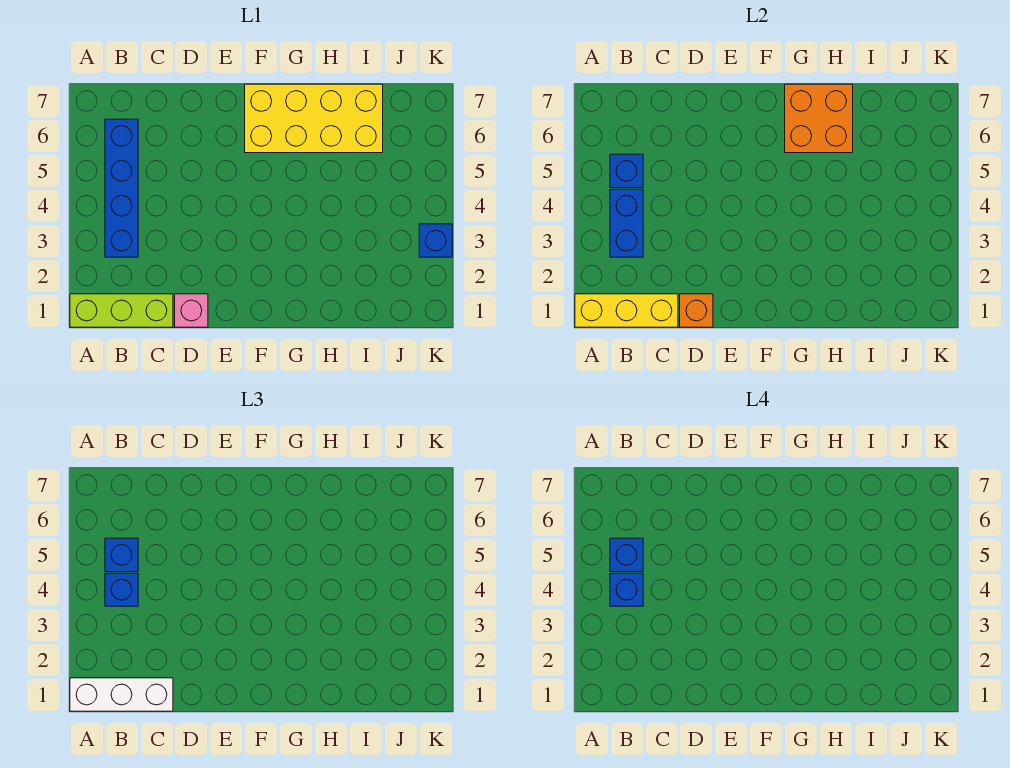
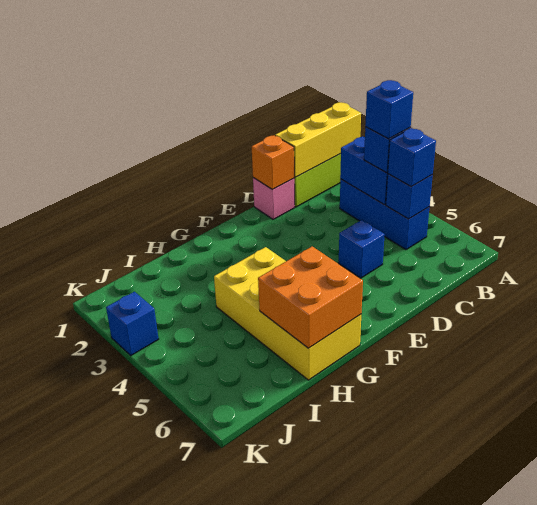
white brick A1:C1 level 3 -> none
blue brick B3:B6 level 1 -> blue brick B3:B5 level 1
blue brick B5 level 4 -> blue brick D5 level 1
yellow brick F6:I7 level 1 -> yellow brick G4:H7 level 1

